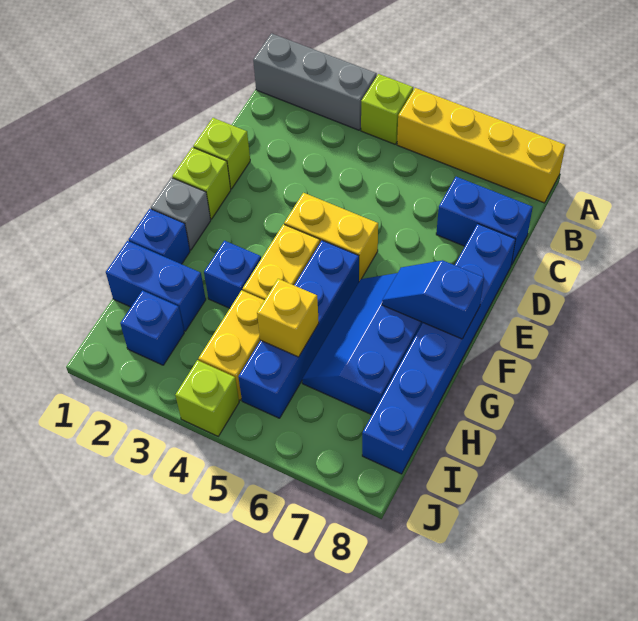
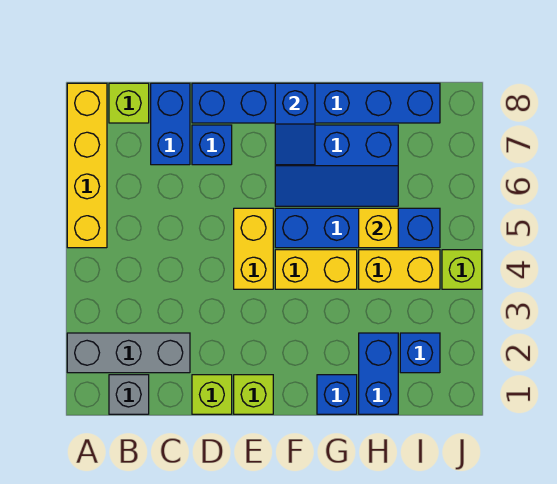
grey brick A1:A3 level 1 -> grey brick A2:C2 level 1
lime brick A4 level 1 -> lime brick B8 level 1
grey brick F1 level 1 -> grey brick B1 level 1
blue brick G3 level 1 -> blue brick D7 level 1

